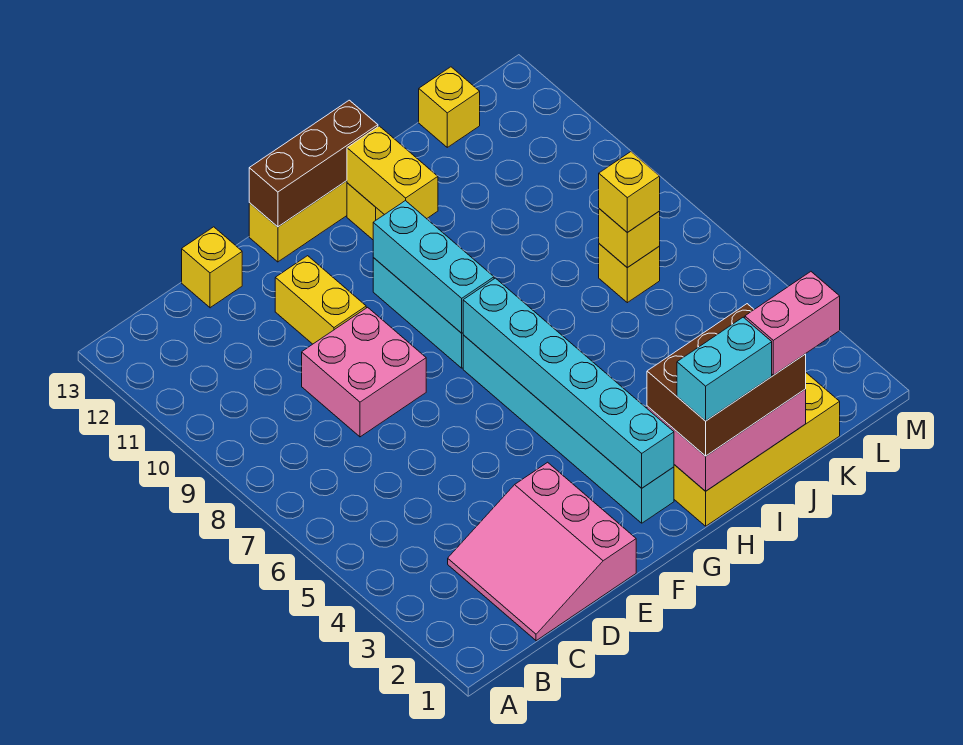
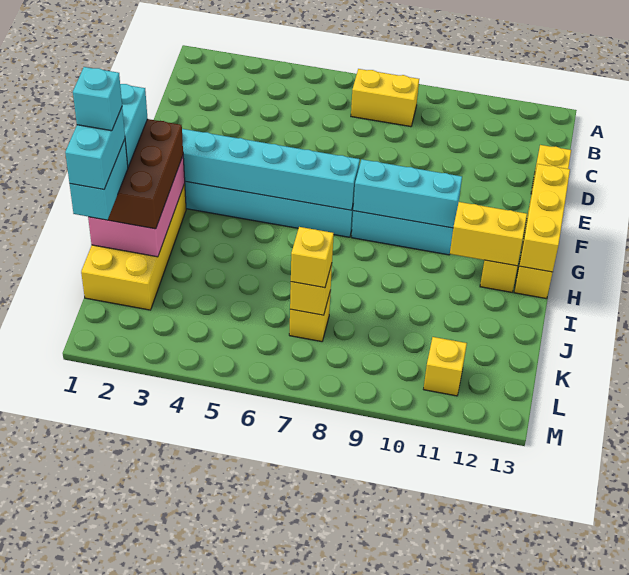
pink slope C1:E3 level 1 top E -> none
pink brick D8:E9 level 1 -> none
yellow brick E10:E11 level 1 -> yellow brick B7:B8 level 1
brown brick F13:H13 level 2 -> yellow brick F13:H13 level 2
pink brick J1:K1 level 4 -> cyan brick J1:K1 level 4
none -> cyan brick J1:K1 level 5
none -> cyan brick J1 level 6
yellow brick K13 level 1 -> yellow brick L11 level 1

